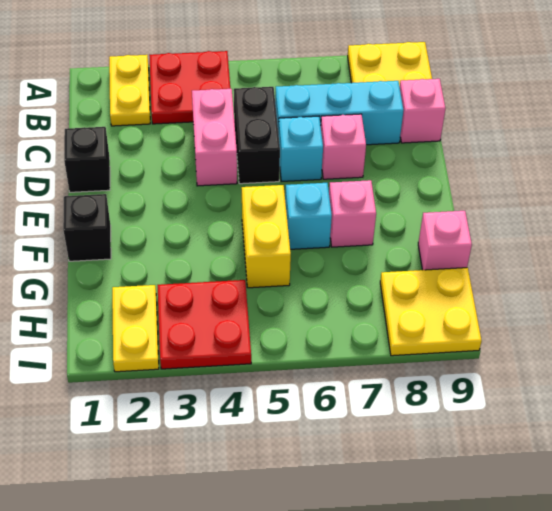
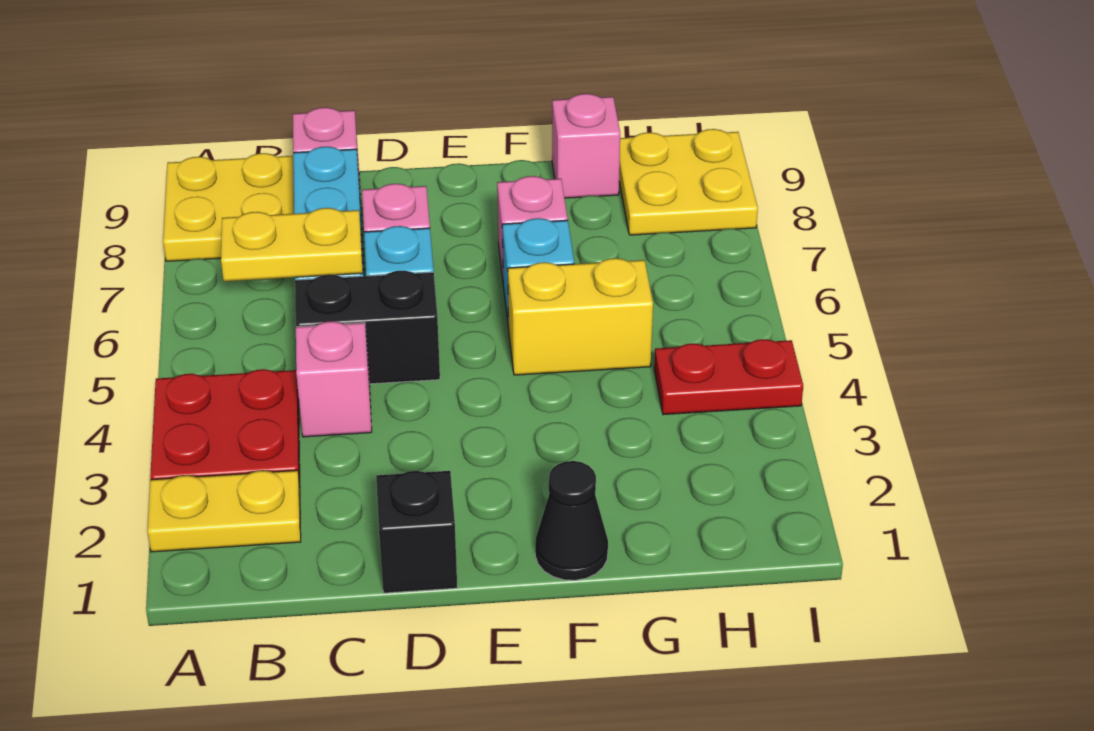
pink brick C4:D4 level 1 -> pink brick C4 level 1
black brick F1 level 1 -> black cone F1 level 1
yellow plate H2:I2 level 1 -> yellow plate B6:C6 level 2
red plate H3:I4 level 1 -> red plate H4:I4 level 1

